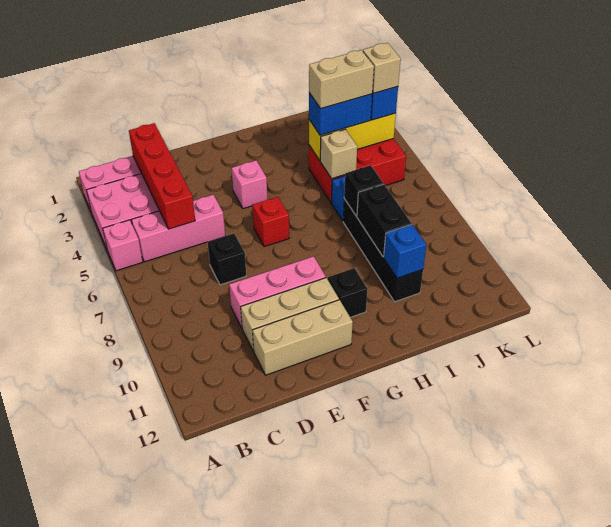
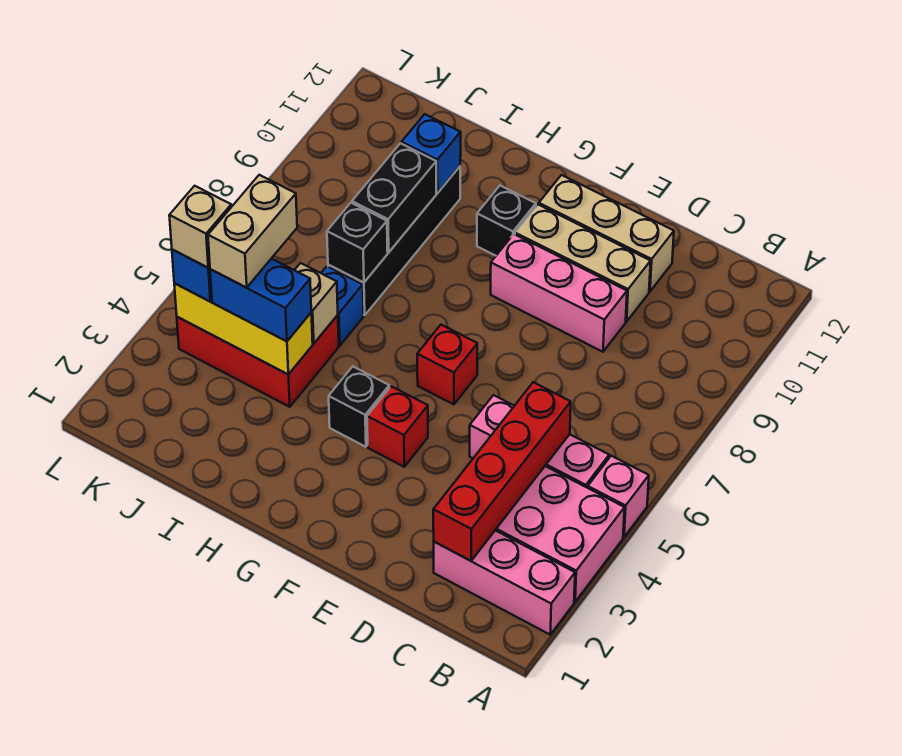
black brick D7 level 1 -> black brick G4 level 1
pink brick F4 level 1 -> red brick F4 level 1
tan brick I4:J4 level 4 -> tan brick J4:J5 level 4

